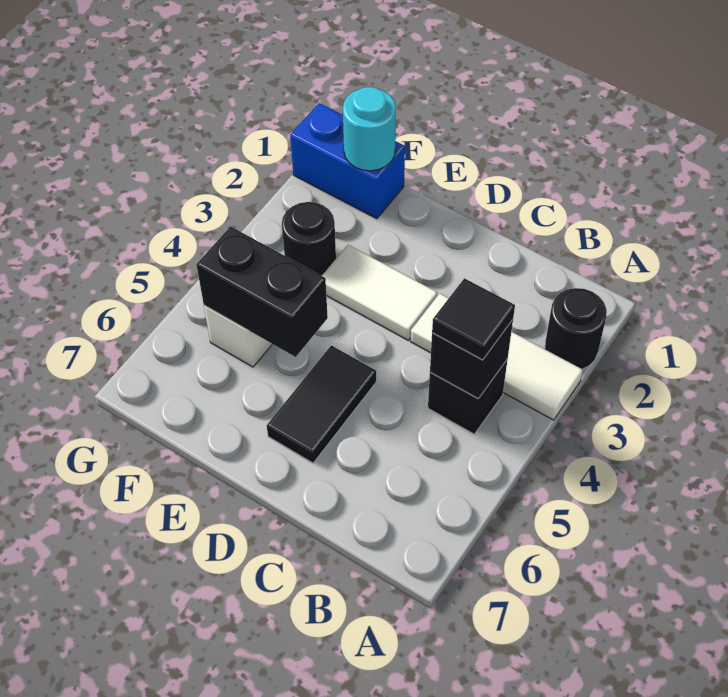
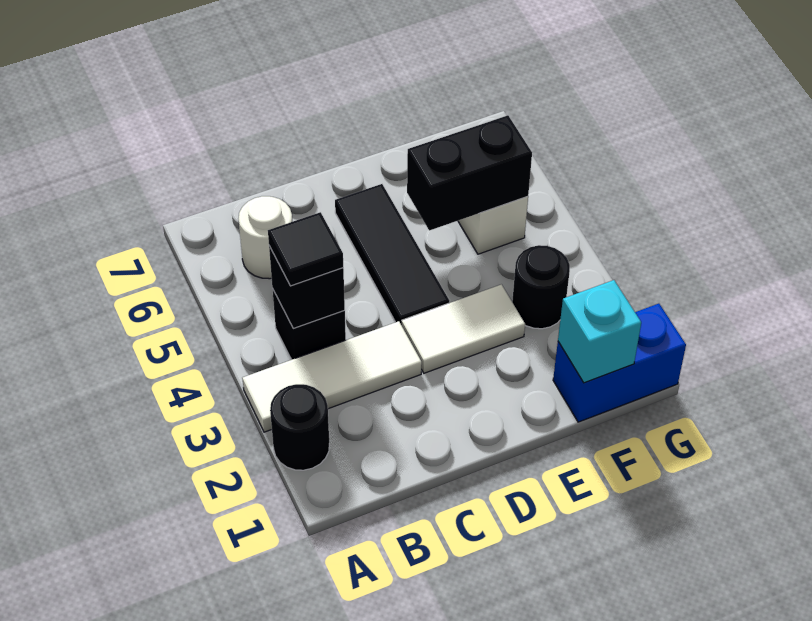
none -> white round brick B6 level 1
black tile D5:D6 level 1 -> black tile D4:D6 level 1
cyan round brick F1 level 2 -> cyan brick F1 level 2

